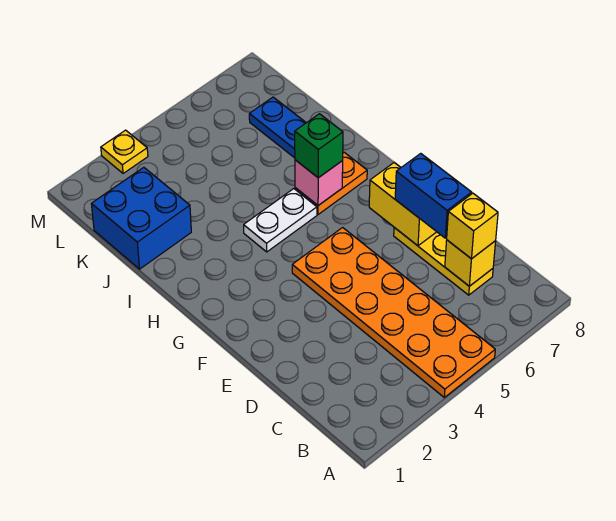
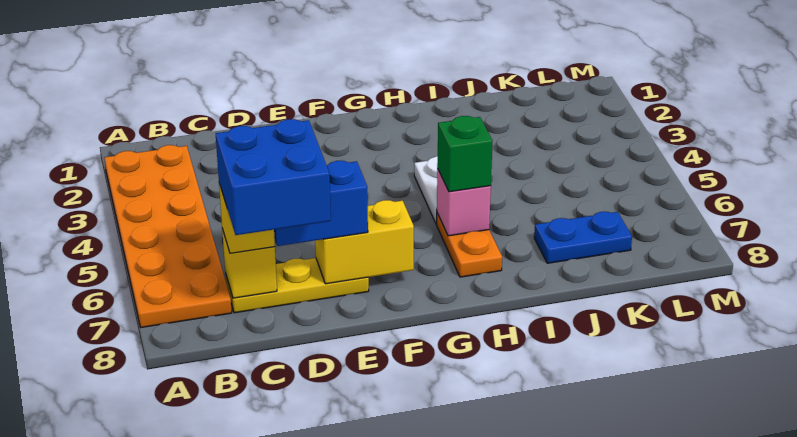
orange plate A4:F5 level 1 -> orange plate A2:B7 level 1
blue brick J1:K2 level 1 -> blue brick C7:D8 level 4
yellow plate M3 level 1 -> none

